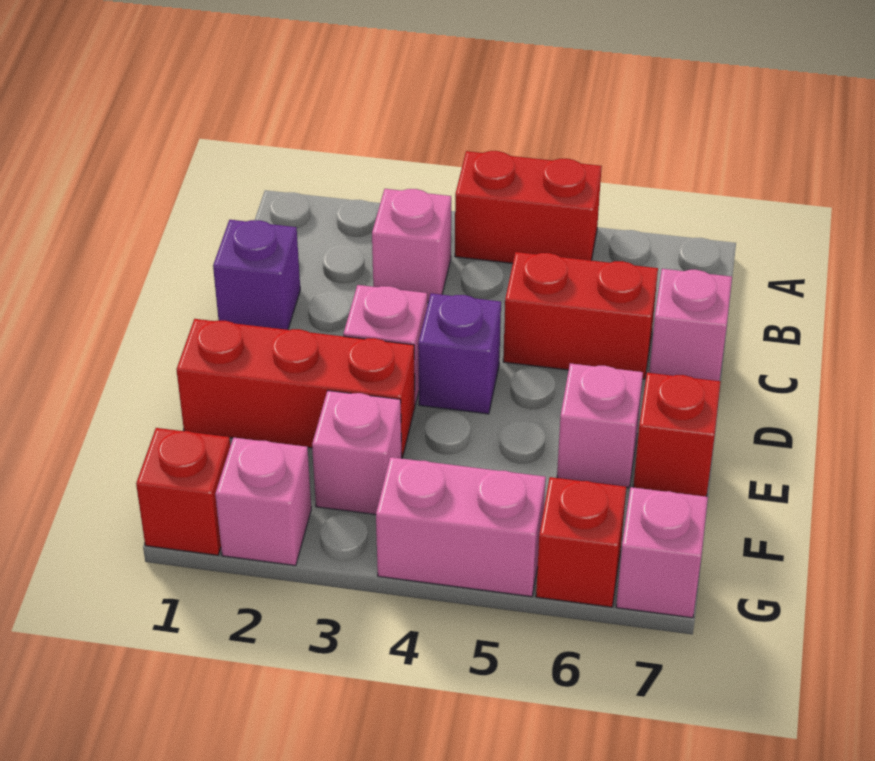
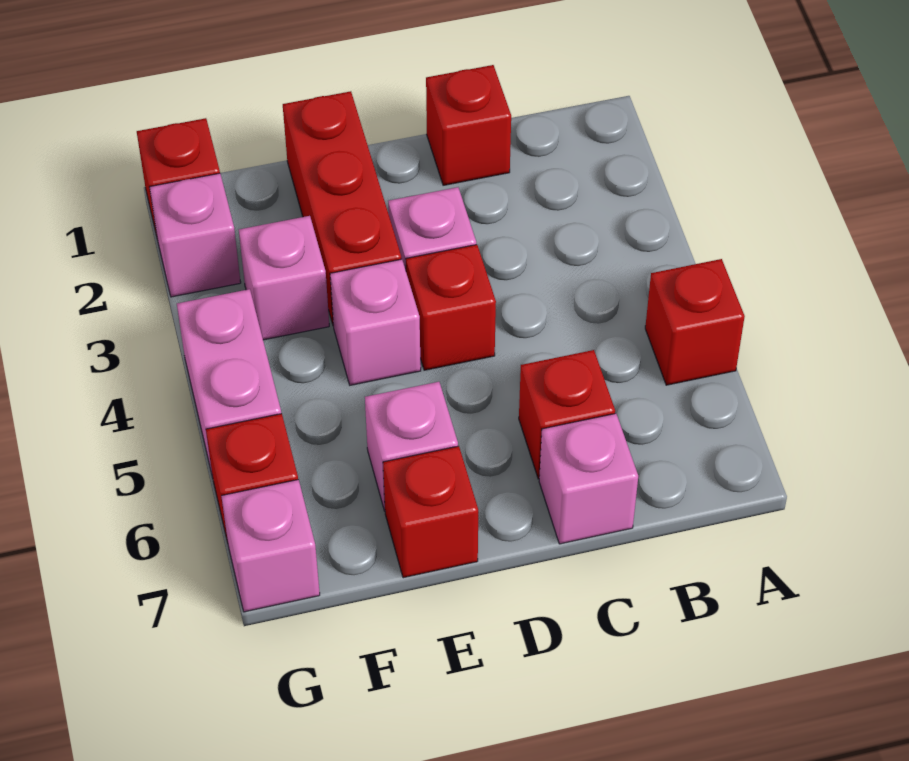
red brick A4:A5 level 1 -> red brick A5 level 1
pink brick B3 level 1 -> pink brick E4 level 1
purple brick C1 level 1 -> red brick C1 level 1
red brick C5:C6 level 1 -> red brick C6 level 1
purple brick D4 level 1 -> red brick D4 level 1

